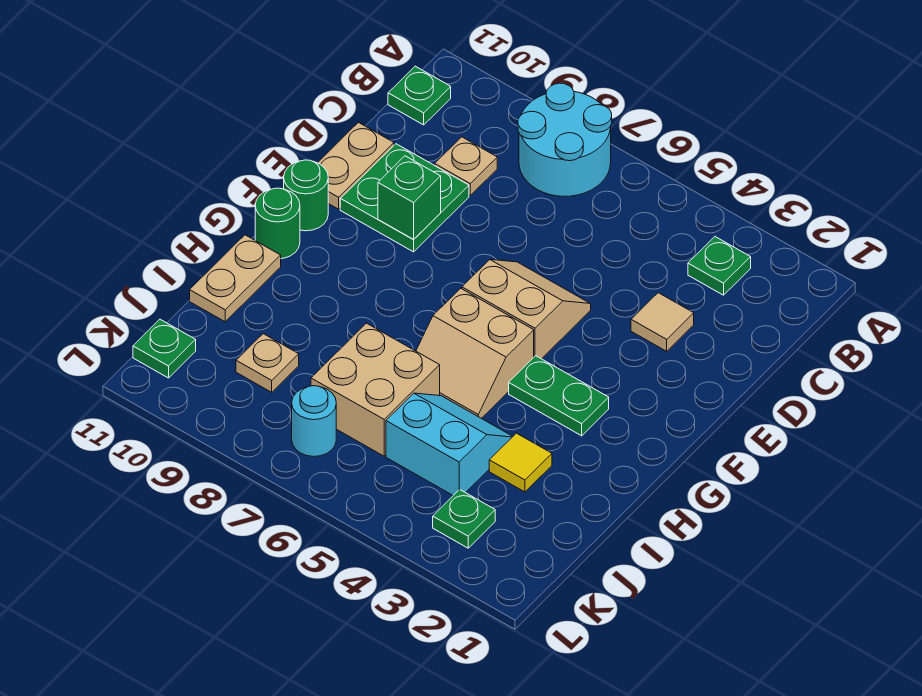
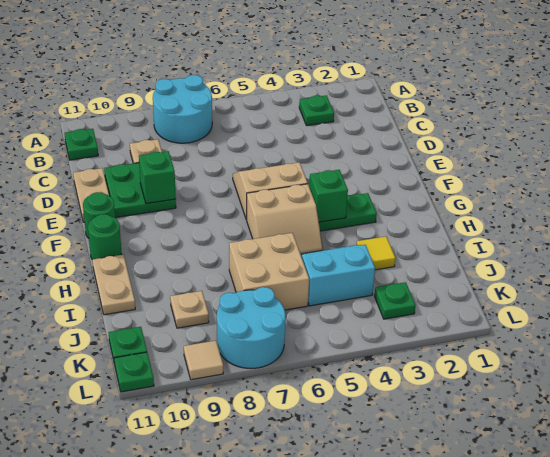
tan tile D3 level 1 -> tan tile L9 level 1
none -> green brick G4 level 2
cyan round brick K7 level 1 -> cyan round brick K7:L8 level 1
none -> green plate L11 level 1

